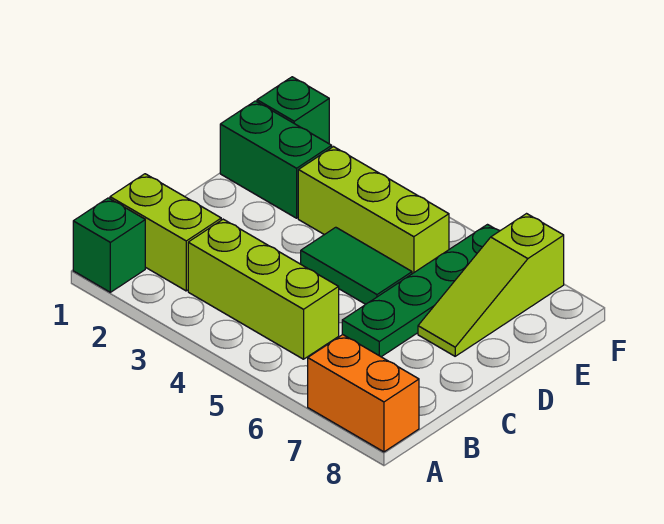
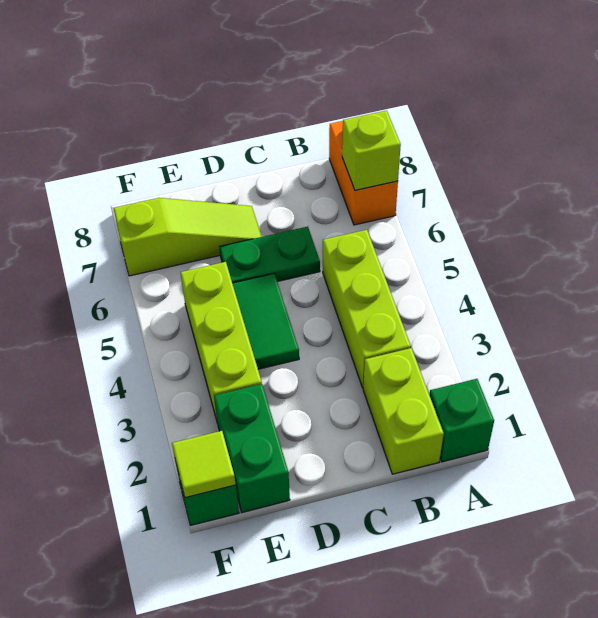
none -> lime brick A7 level 2
green plate C6:F6 level 1 -> green plate C6:D6 level 1
none -> lime tile F1 level 2

